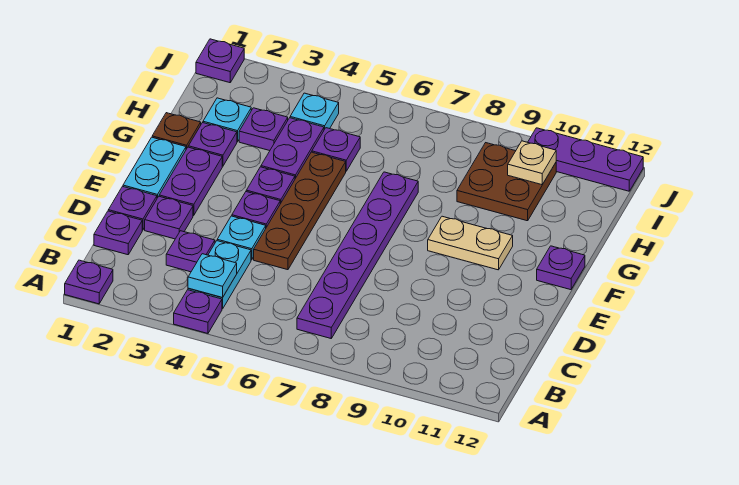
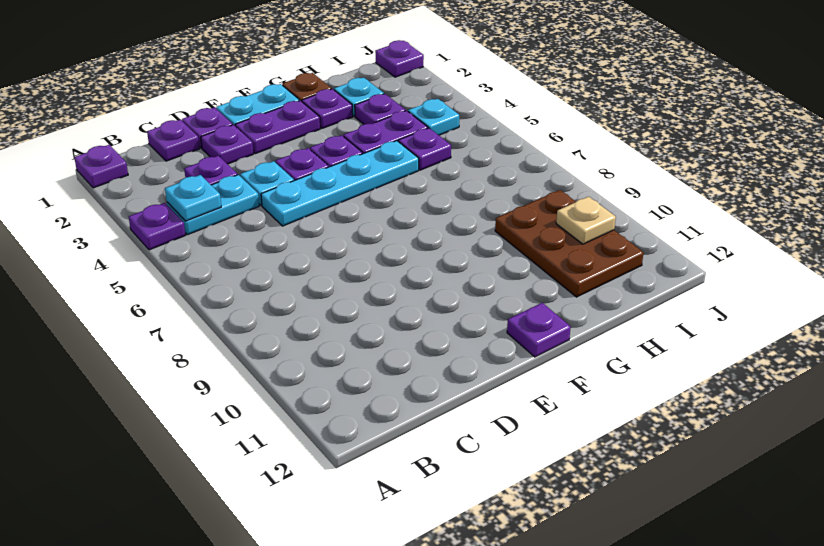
purple plate B7:G7 level 1 -> none
brown plate D5:G5 level 1 -> cyan plate D5:G5 level 1
tan plate F9:F10 level 1 -> none
brown plate H9:I10 level 1 -> brown plate H9:I11 level 1
purple plate J10:J12 level 1 -> none

